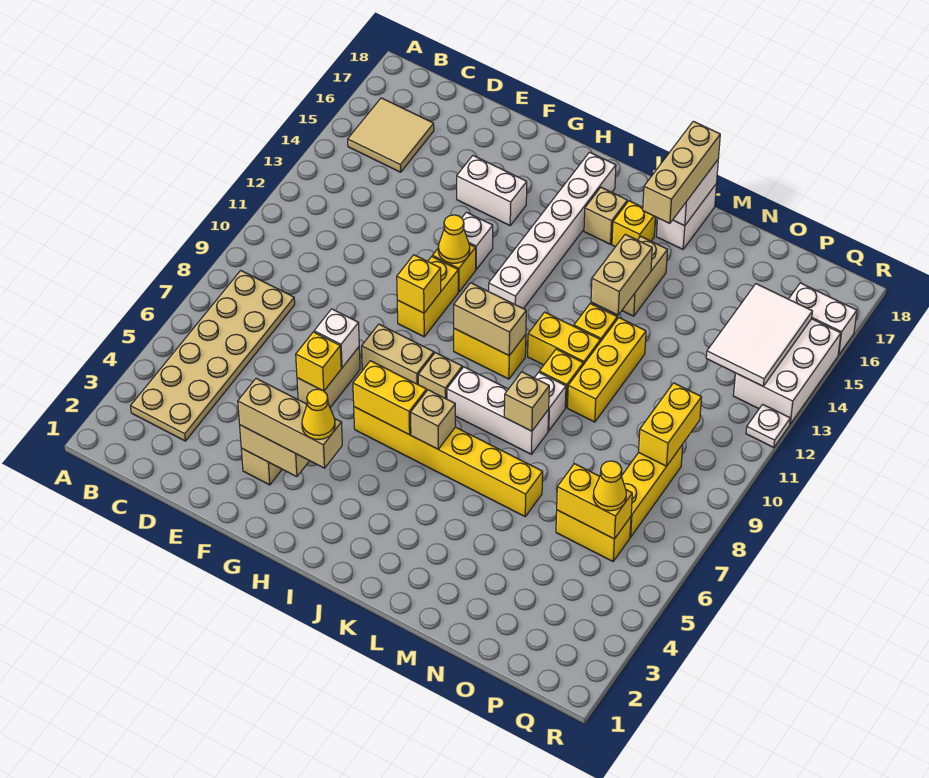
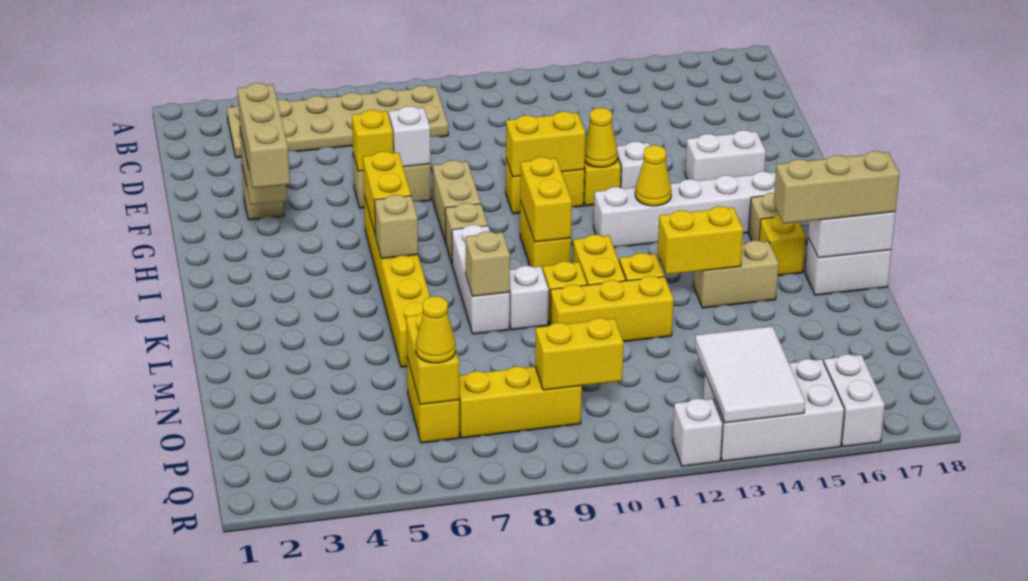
tan tile B15:C16 level 1 -> none
white brick F15:G15 level 1 -> white brick G15:G16 level 1
yellow brick G10 level 2 -> yellow brick G10:G11 level 2
yellow cone H3 level 4 -> yellow cone I13 level 2
tan brick I10:J10 level 2 -> yellow brick I10:J10 level 2
tan brick L13:L14 level 2 -> yellow brick L13:L14 level 2
white tile P13:Q15 level 2 -> white tile P13:R14 level 2
white plate R12 level 1 -> white brick R12 level 1

